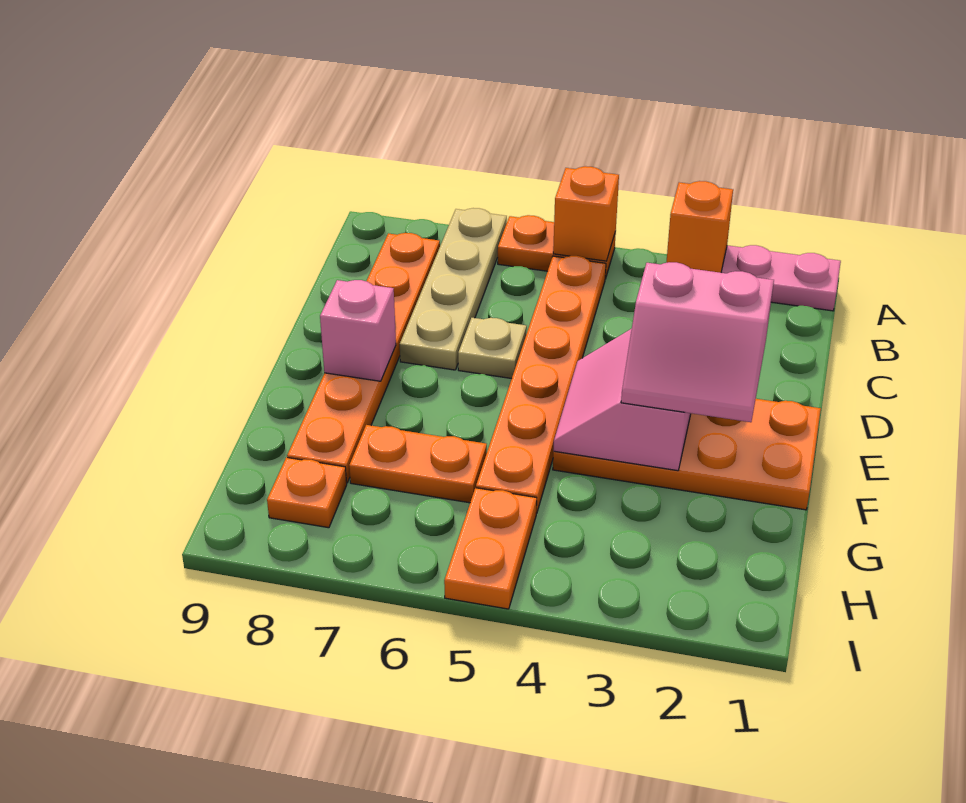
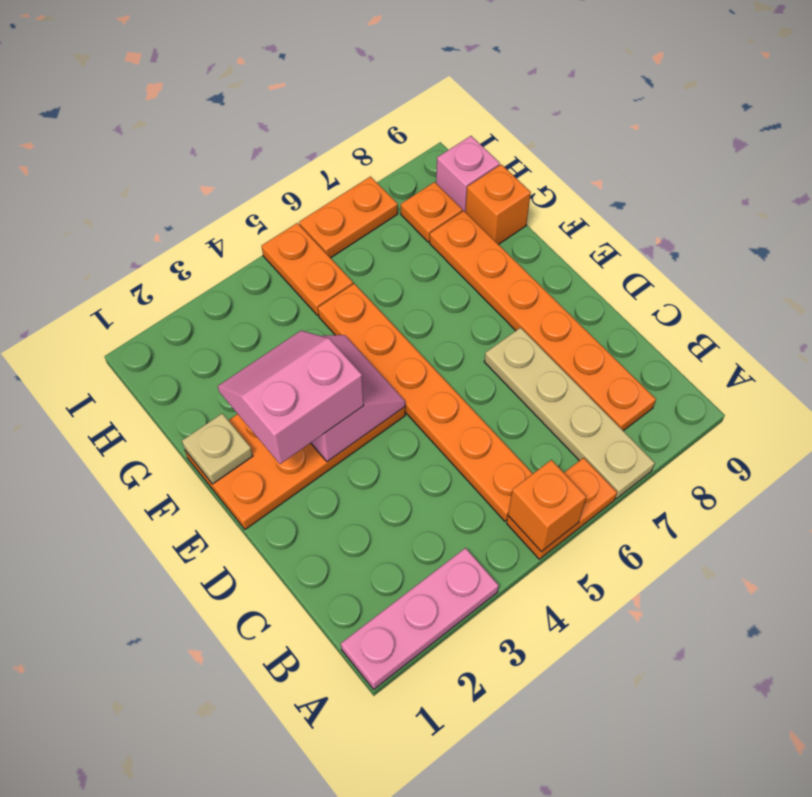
orange brick A3 level 2 -> orange brick G9 level 1
tan plate D6 level 1 -> tan plate F1 level 2
pink brick E8 level 2 -> pink brick H9 level 1
orange plate G6:G7 level 1 -> orange plate I6:I7 level 1

